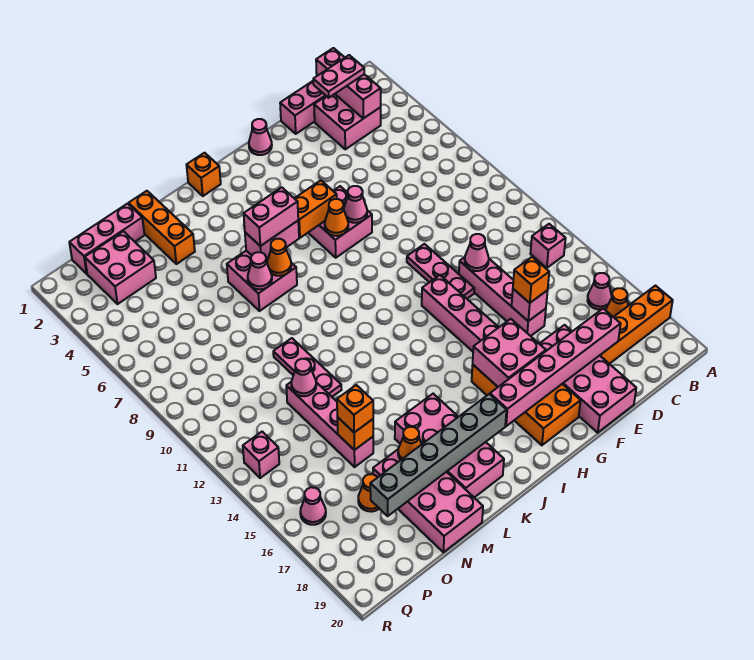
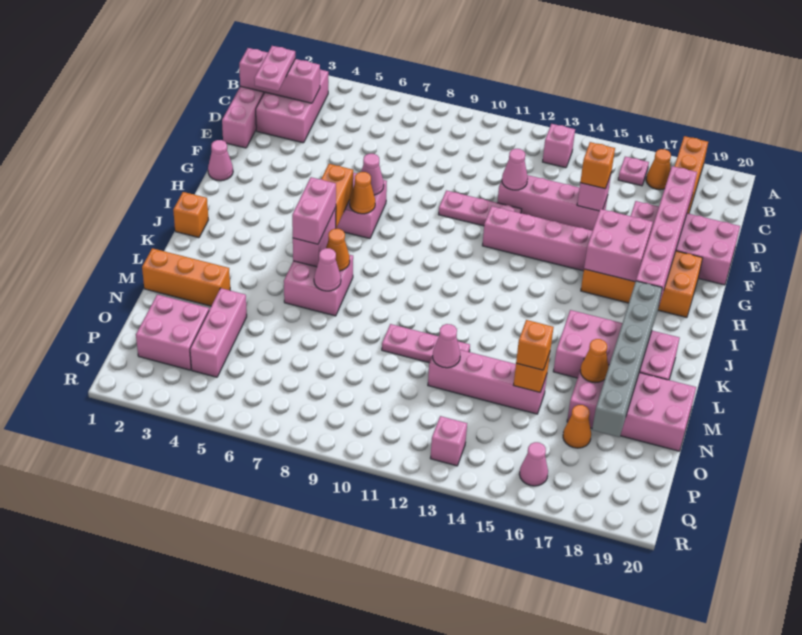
pink cone B16 level 1 -> pink plate B16 level 1
pink brick C2:D3 level 1 -> pink brick B2:D3 level 1
pink brick N1:P1 level 1 -> pink brick N4:P4 level 1

